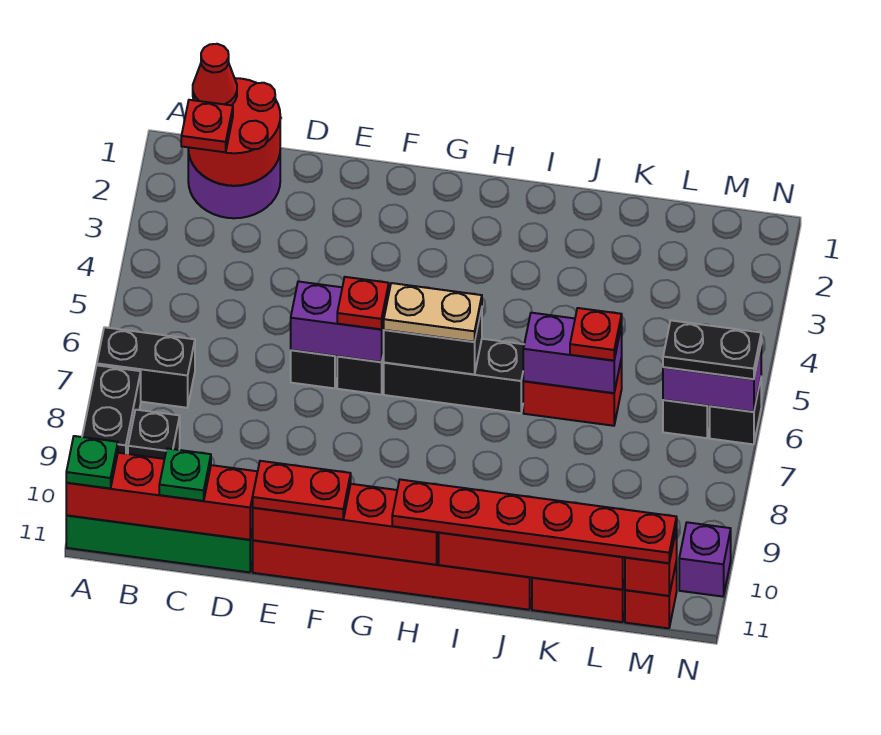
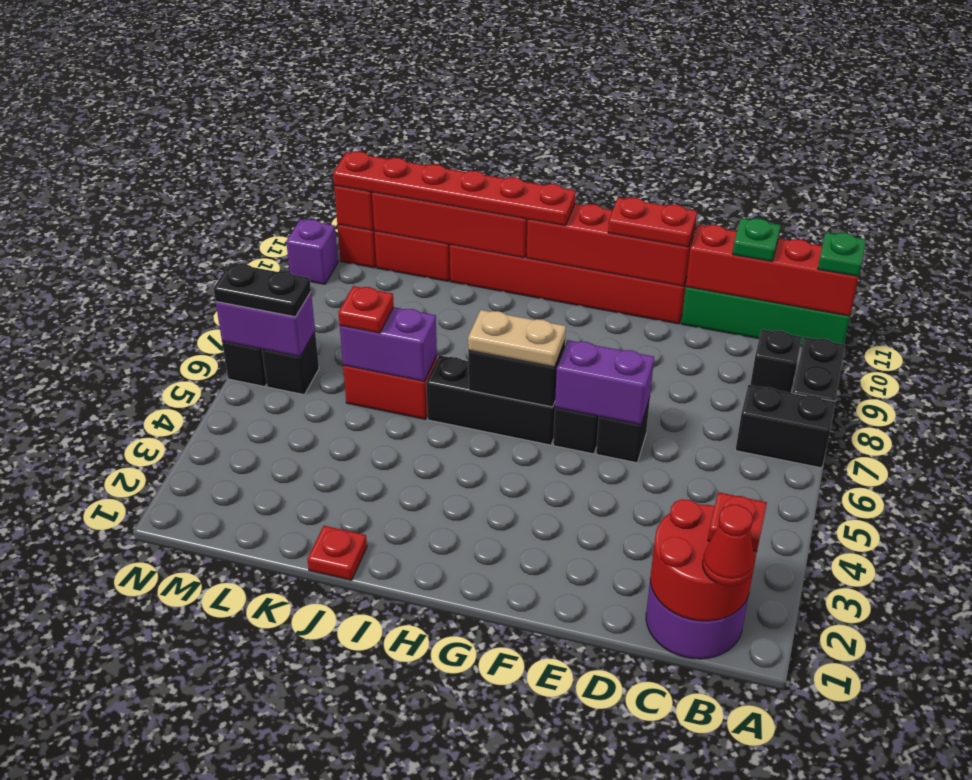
red plate F6 level 3 -> red plate J1 level 1

